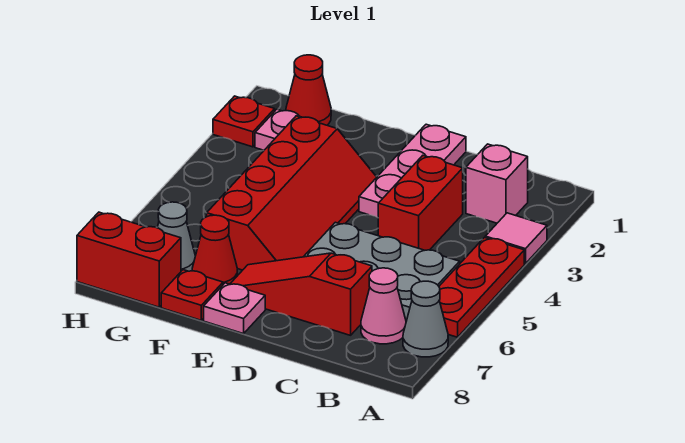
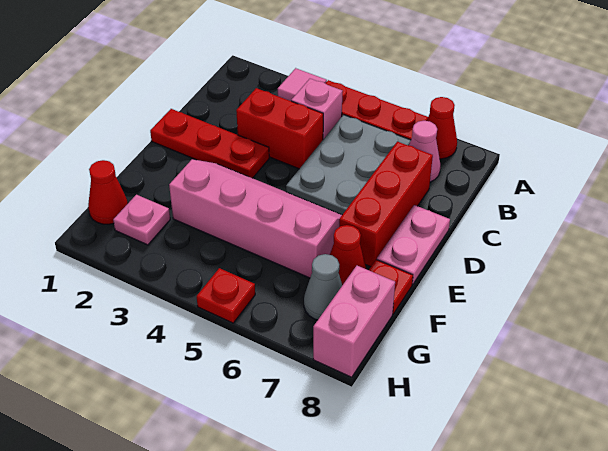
grey cone A7 level 1 -> red cone A7 level 1
pink brick B2 level 1 -> pink brick B4 level 1
red slope C7:E7 level 1 top C -> red brick C7:E7 level 1
pink plate D1:D3 level 1 -> red plate D1:D3 level 1
red slope E3:F6 level 1 top F -> pink slope E3:F6 level 1 top F
pink plate E8 level 1 -> pink plate D8:E8 level 1
red brick G8:H8 level 1 -> pink brick G8:H8 level 1
red plate H2 level 1 -> red plate H5 level 1

